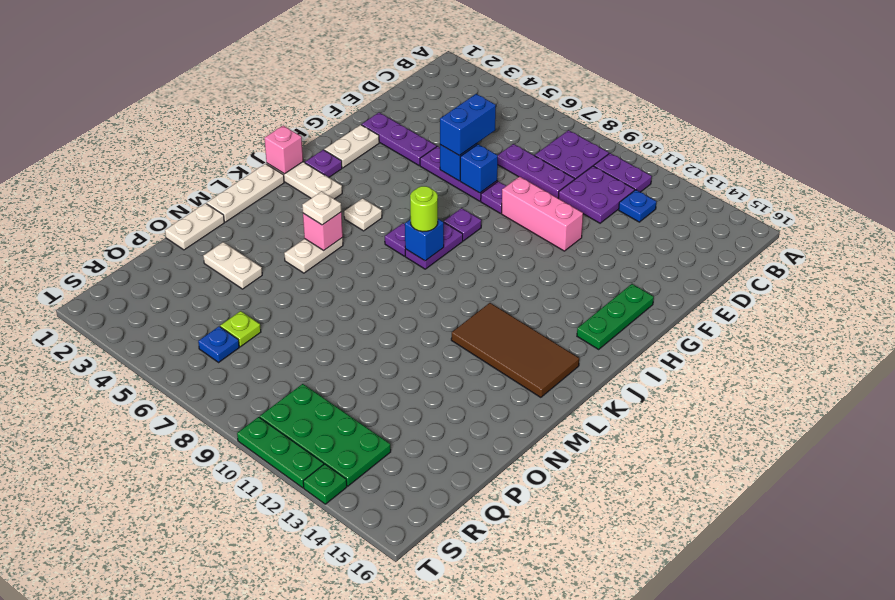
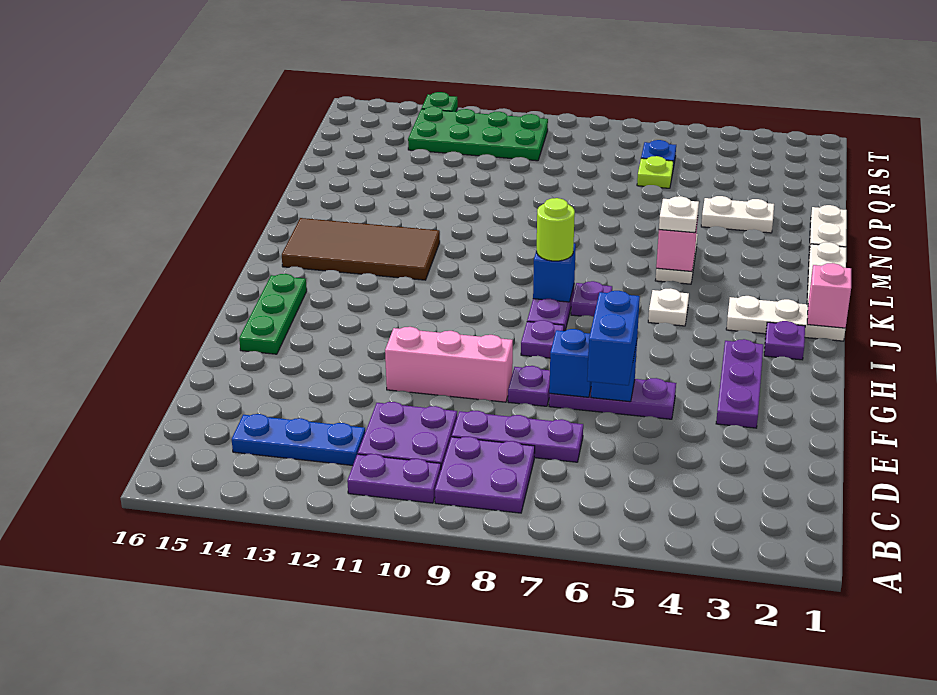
blue plate C12 level 1 -> blue plate C12:C14 level 1
purple plate F2:F4 level 1 -> purple plate F3:H3 level 1
white plate G2:H2 level 1 -> none
green plate T10:T12 level 1 -> none

